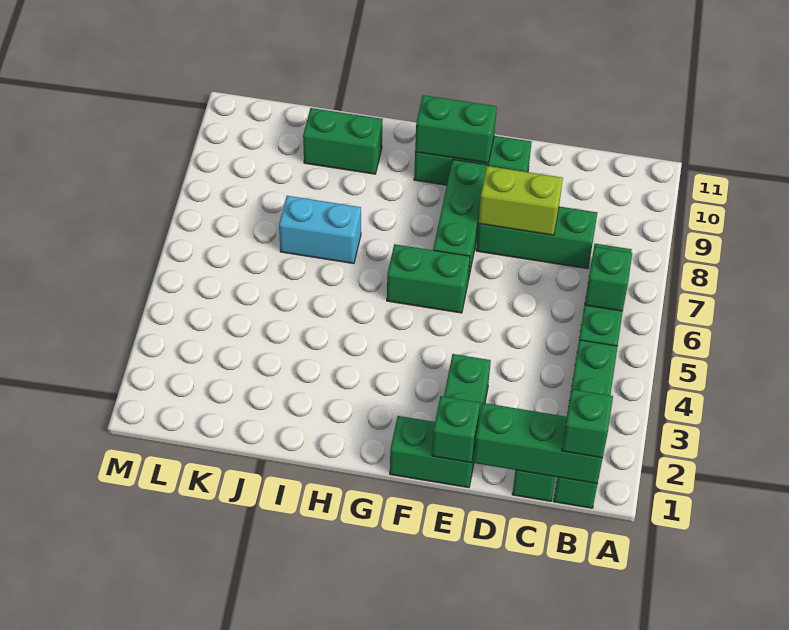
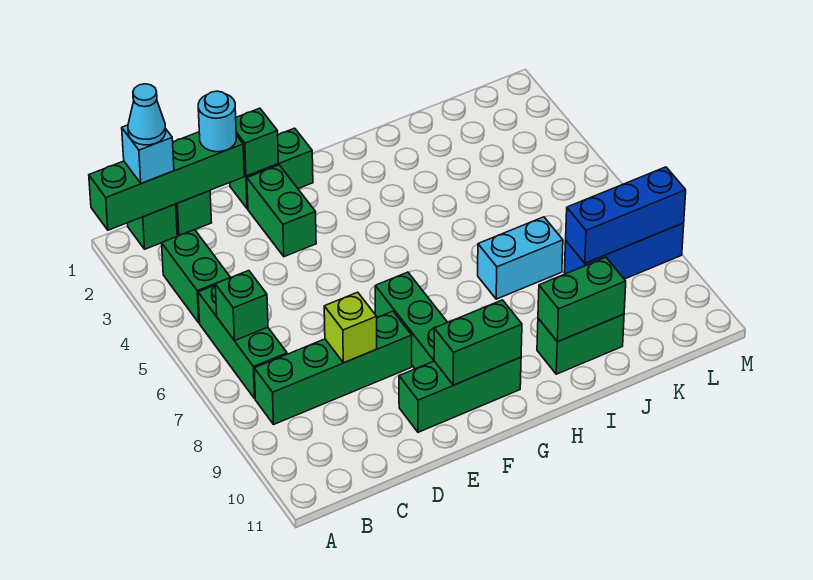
green brick B1:D1 level 2 -> green brick A1:D1 level 2
green brick B1 level 3 -> cyan brick B1 level 3
none -> cyan cone B1 level 4
green brick C8:E8 level 1 -> green brick B8:E8 level 1
none -> cyan round brick D1 level 3
lime brick D8:E8 level 2 -> lime brick D8 level 2
green brick F6:G6 level 1 -> green brick I10:J10 level 2
none -> blue brick K8:M8 level 1
none -> blue brick K8:M8 level 2

